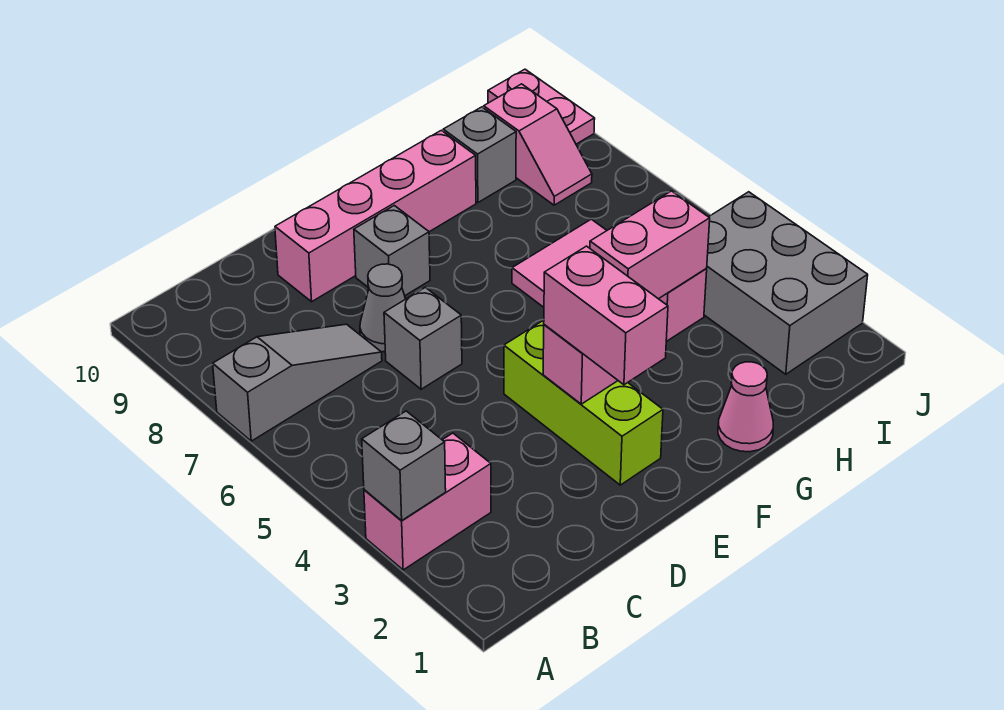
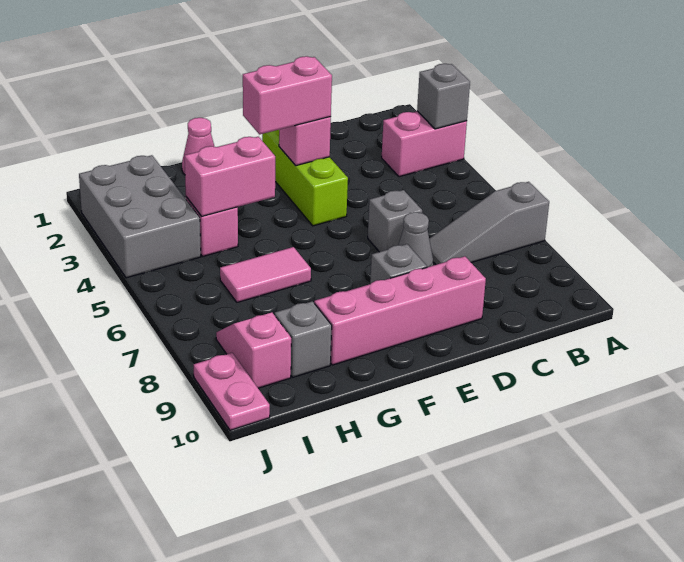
pink brick E2:E3 level 3 -> pink brick E3:F3 level 3

